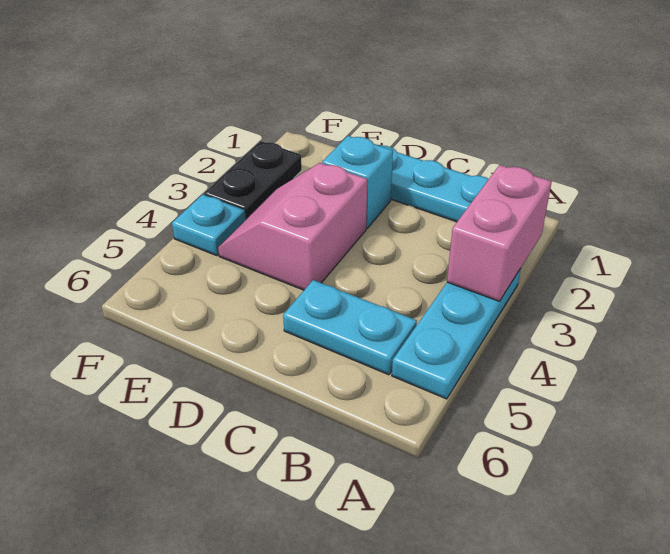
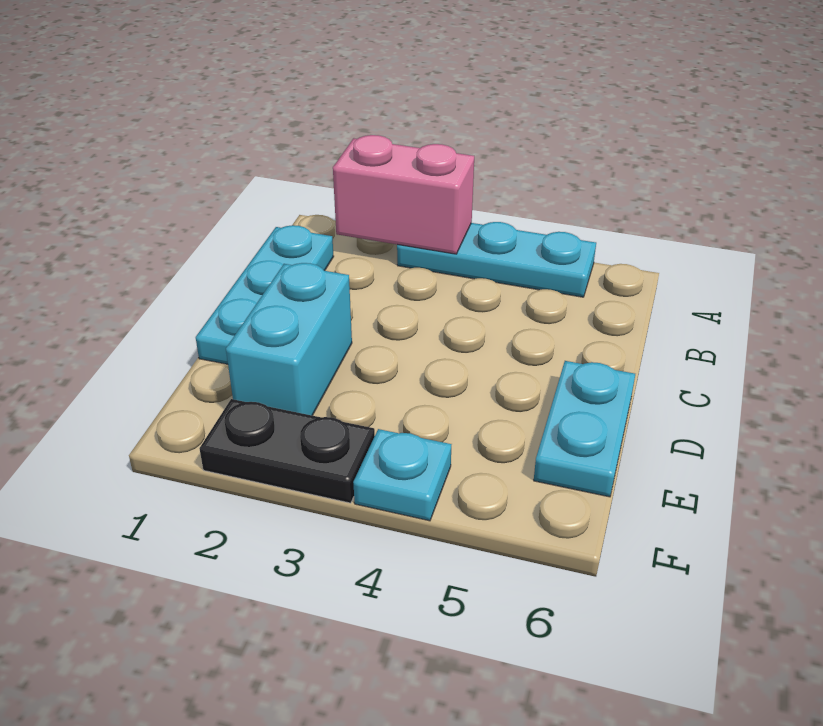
cyan plate B5:C5 level 1 -> cyan plate D6:E6 level 1
cyan brick D2 level 1 -> cyan brick D2:E2 level 1
pink slope D3:E4 level 1 top D -> none

